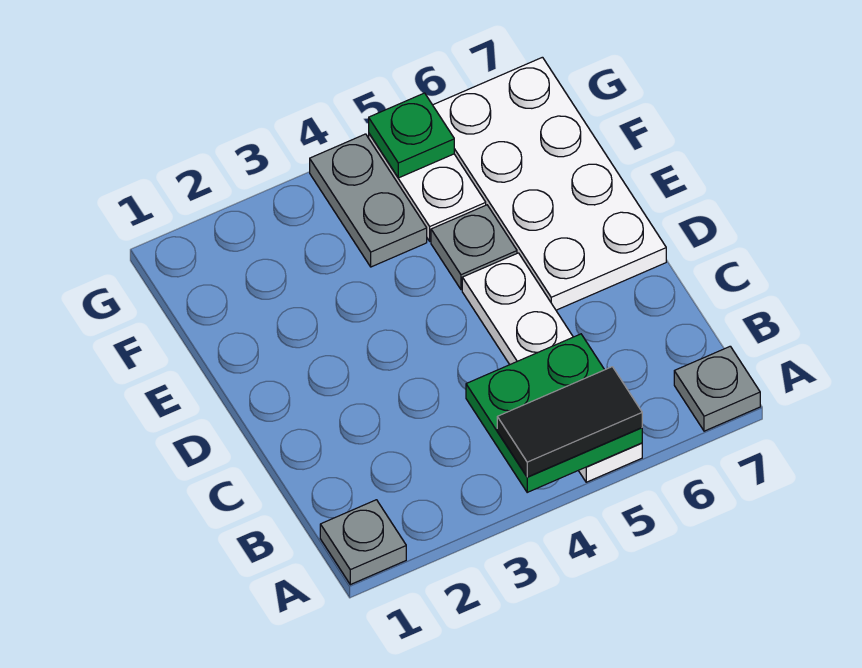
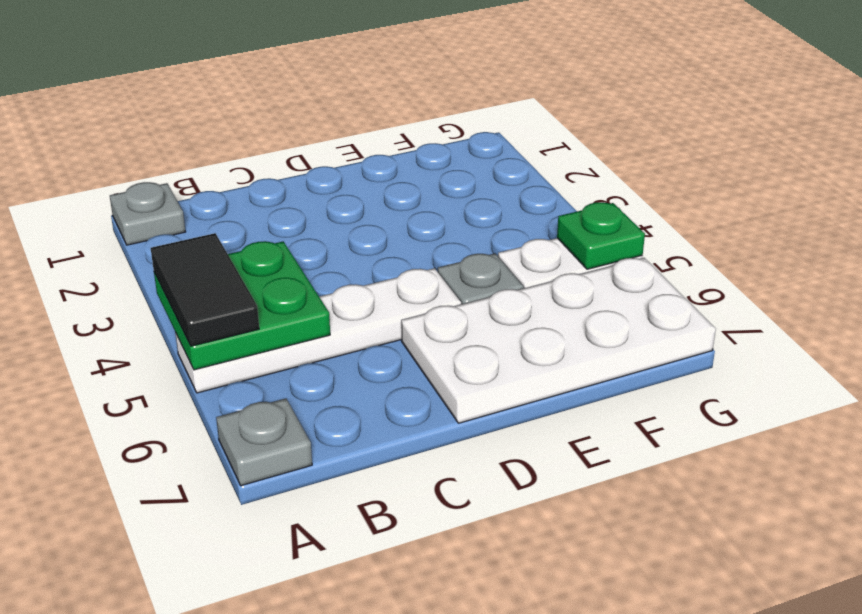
grey plate F4:G4 level 1 -> none

